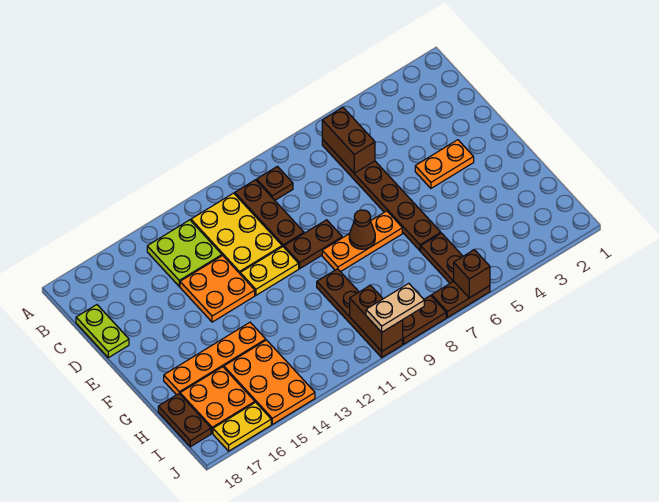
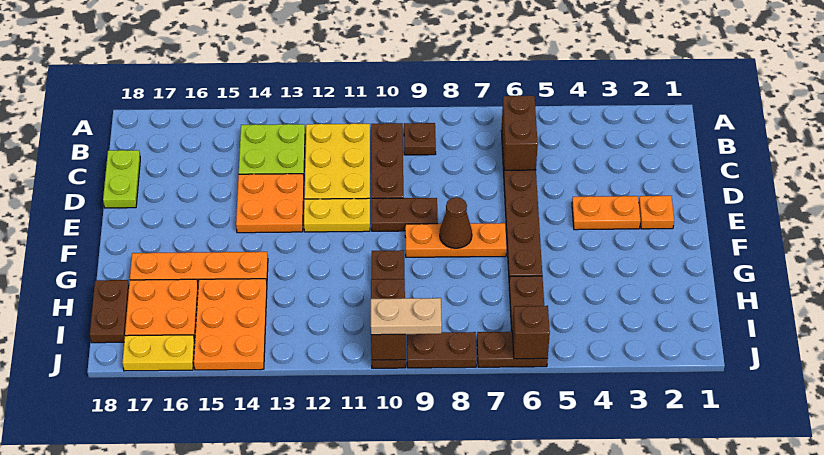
none -> orange plate E2 level 1

